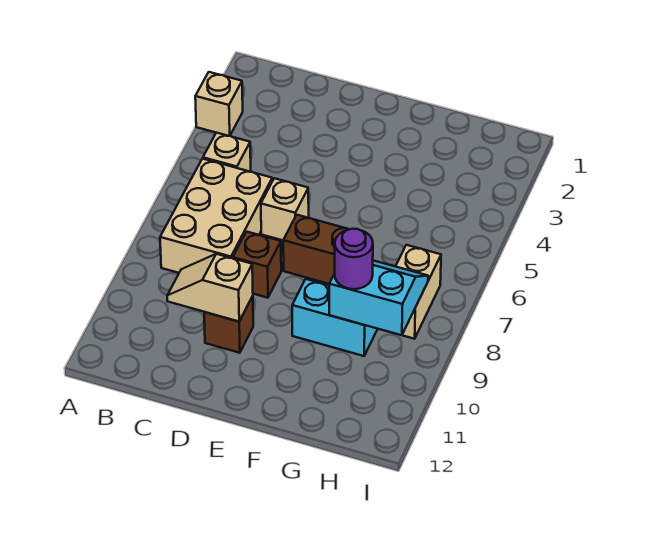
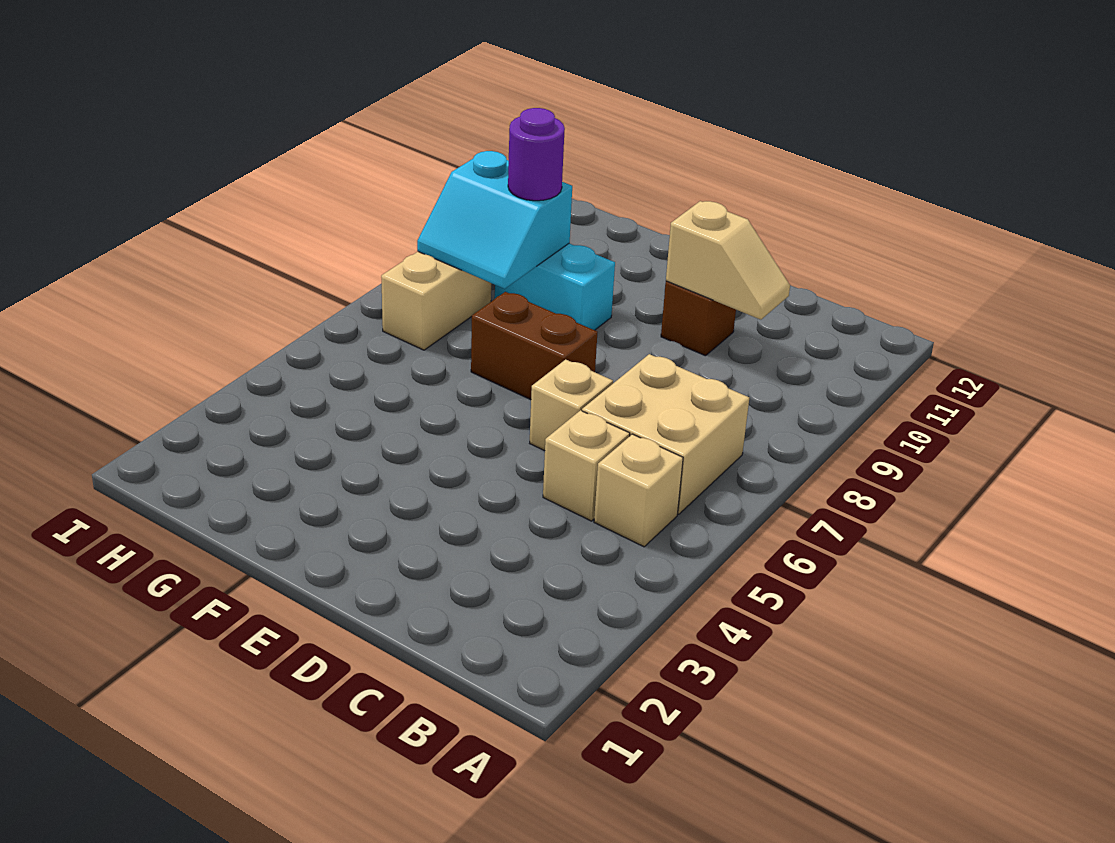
tan brick A3 level 1 -> tan brick C5 level 1
tan brick B6:C8 level 1 -> tan brick B6:C7 level 1
brown brick D8 level 1 -> none

